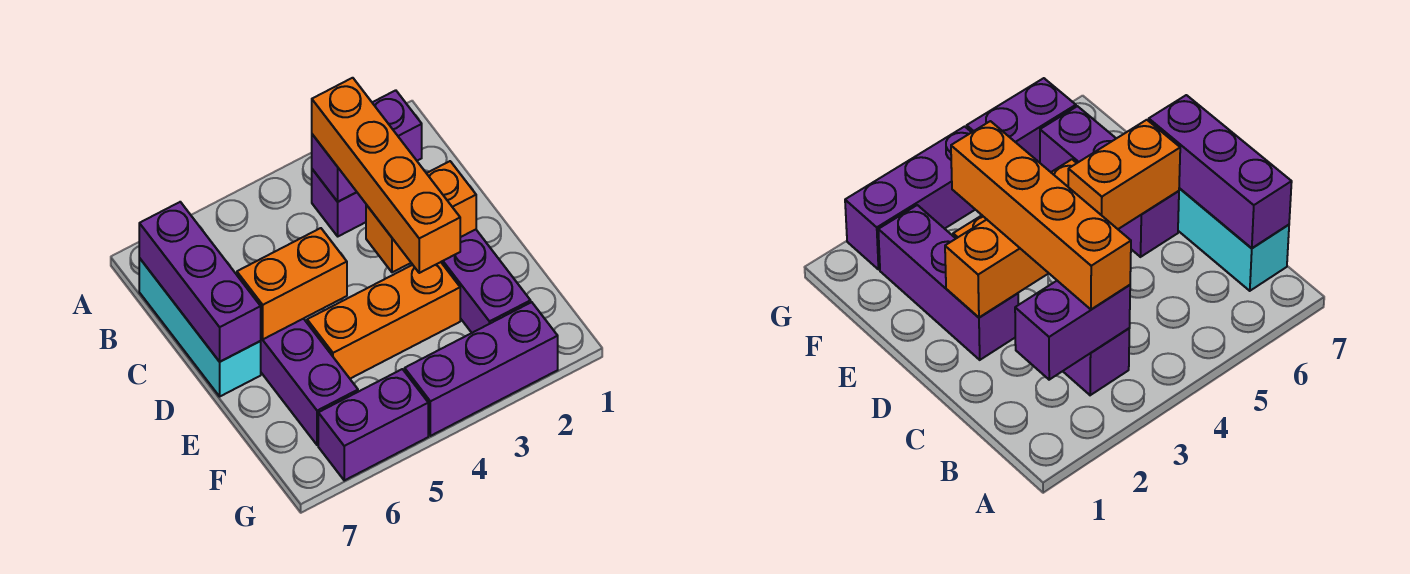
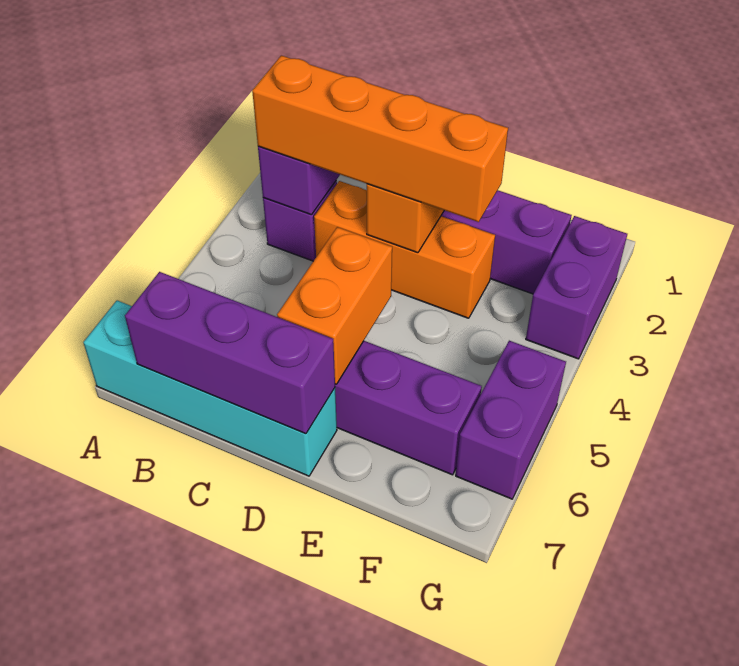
cyan brick B7:D7 level 1 -> cyan brick A7:D7 level 1
orange brick E3:E5 level 1 -> orange brick C3:E3 level 1
purple brick G2:G4 level 1 -> purple brick G2:G3 level 1

